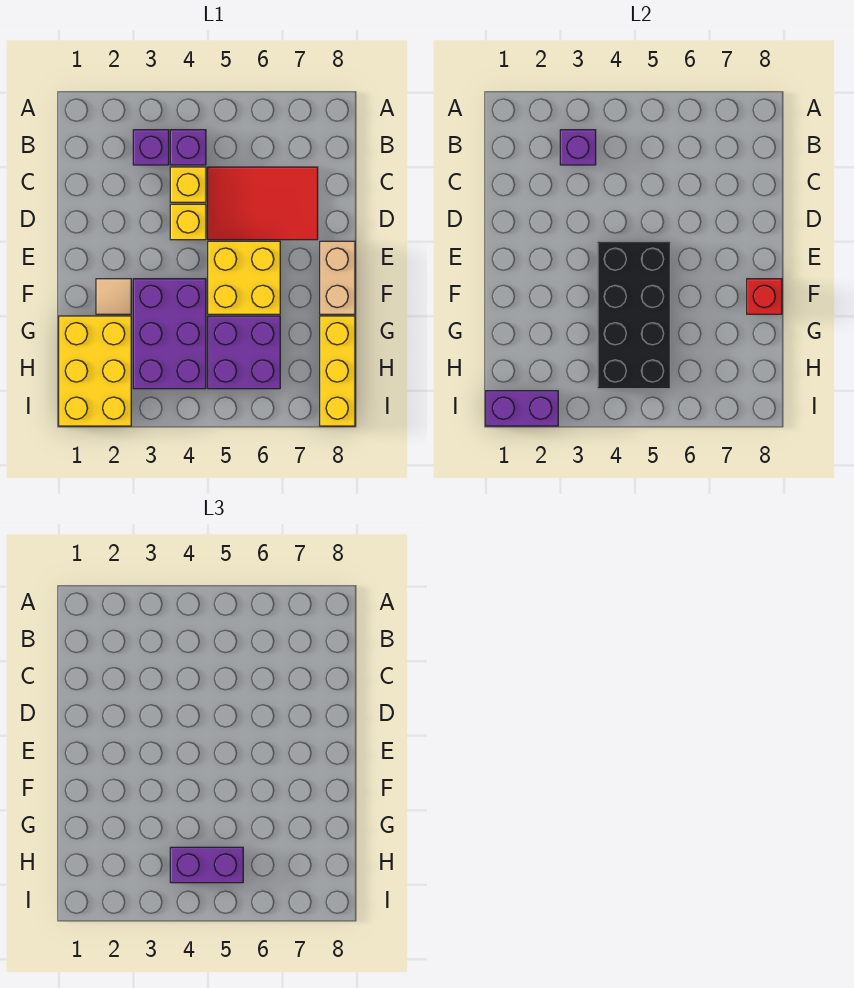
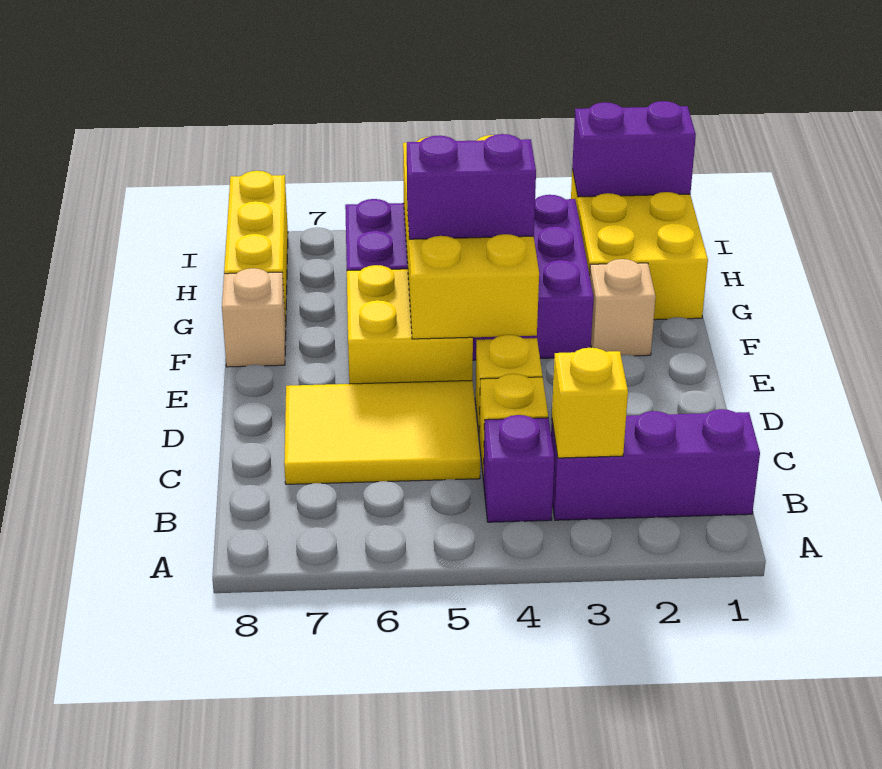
purple brick B3 level 1 -> purple brick B1:B3 level 1
purple brick B3 level 2 -> yellow brick B3 level 2
red tile C5:D7 level 1 -> yellow tile C5:D7 level 1
black brick E4:H5 level 2 -> yellow brick E4:H5 level 2
tan brick E8:F8 level 1 -> tan brick F8 level 1
tan tile F2 level 1 -> tan brick F2 level 1
red brick F8 level 2 -> none
purple brick H4:H5 level 3 -> purple brick F4:F5 level 3

